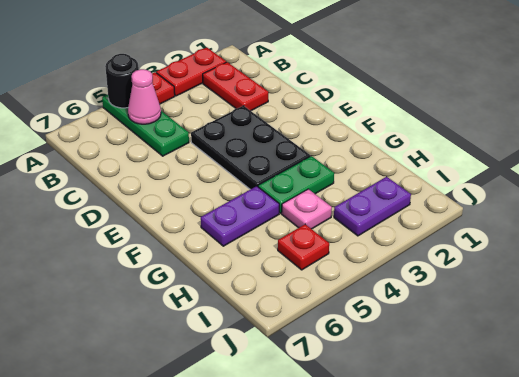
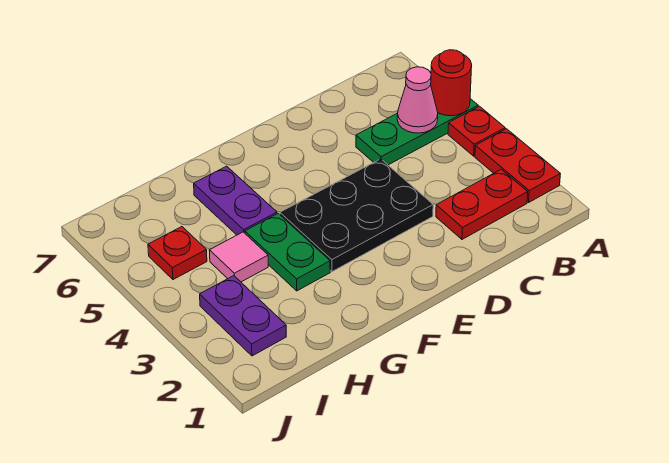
black round brick A5 level 2 -> red round brick A5 level 2
pink plate H4 level 1 -> pink tile H4 level 1

